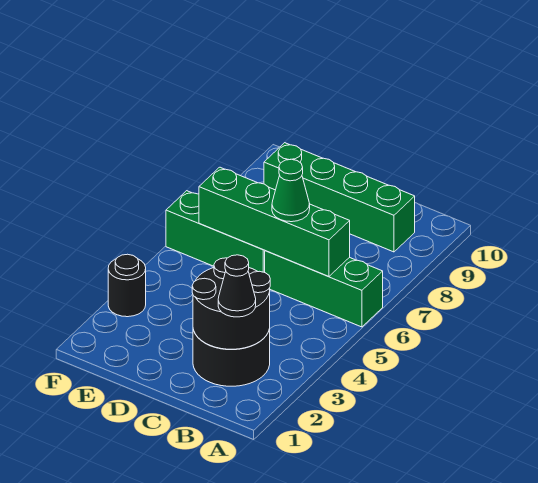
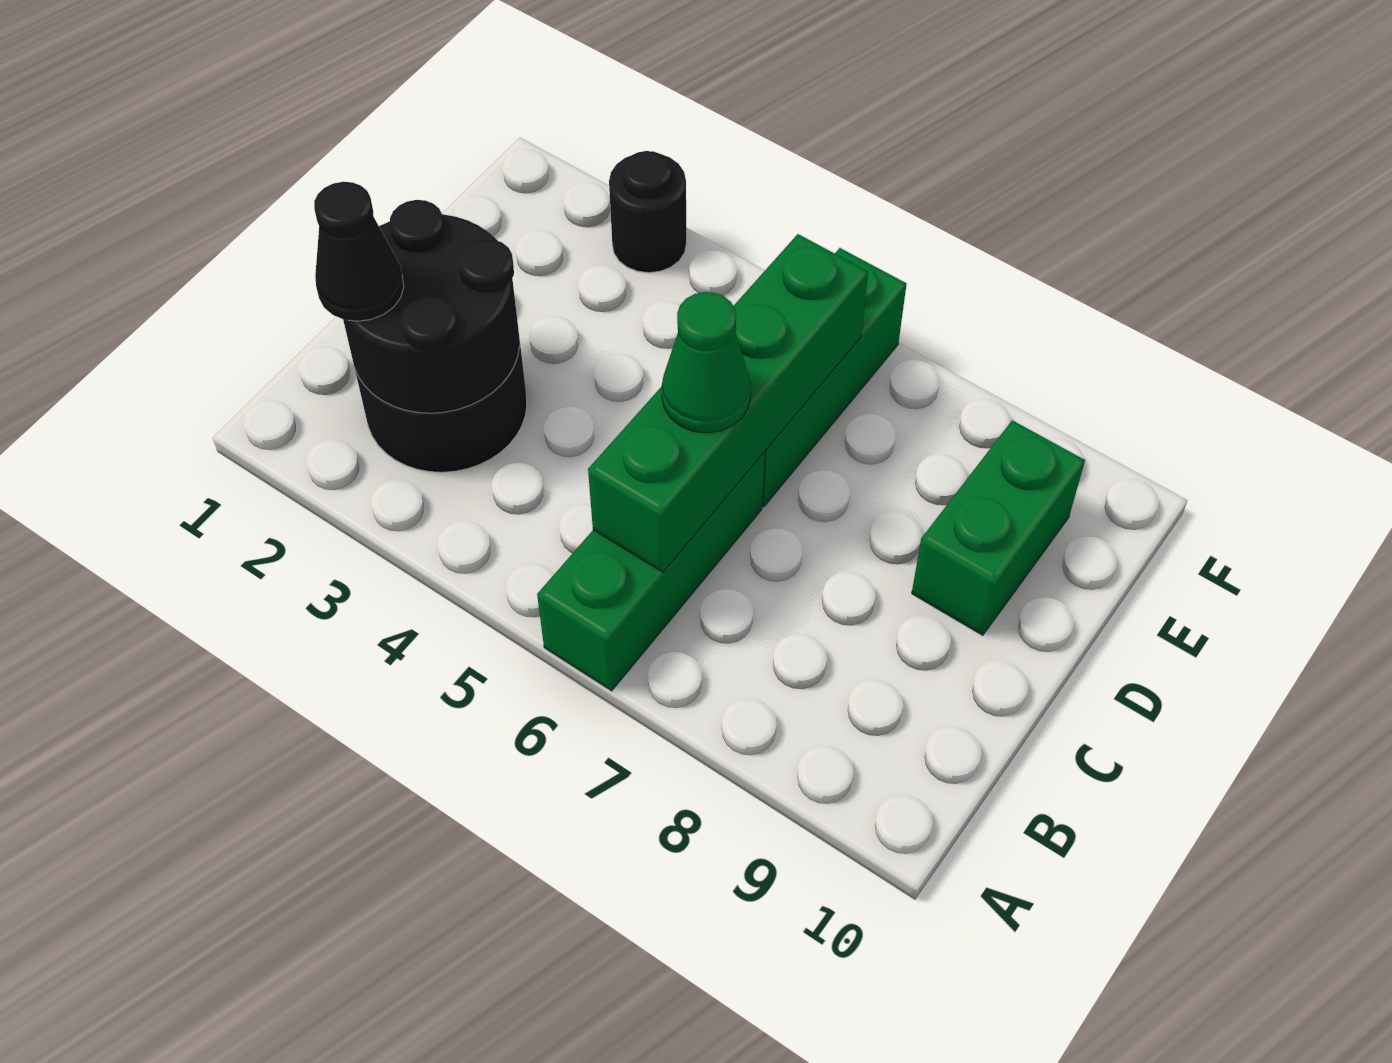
green brick B9:E9 level 1 -> green brick D9:E9 level 1

